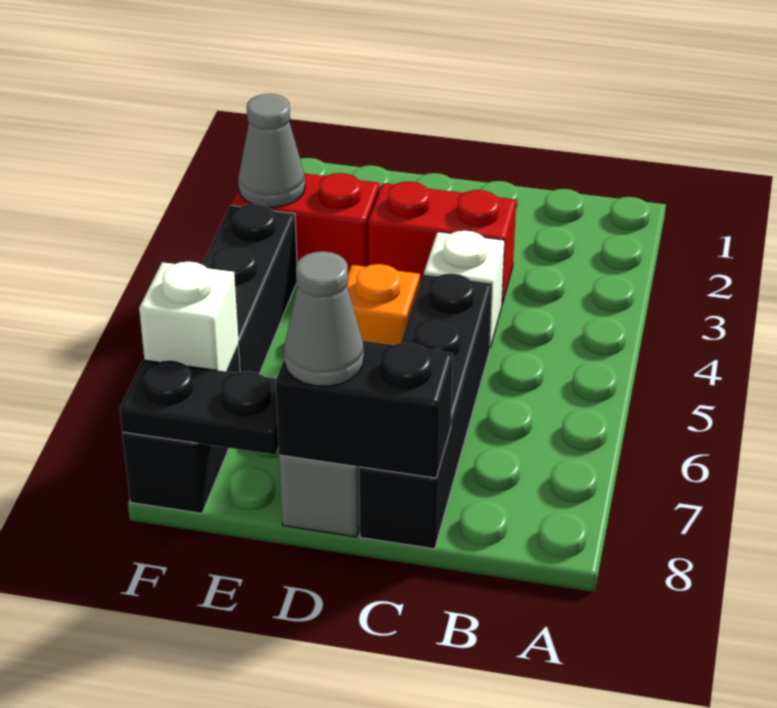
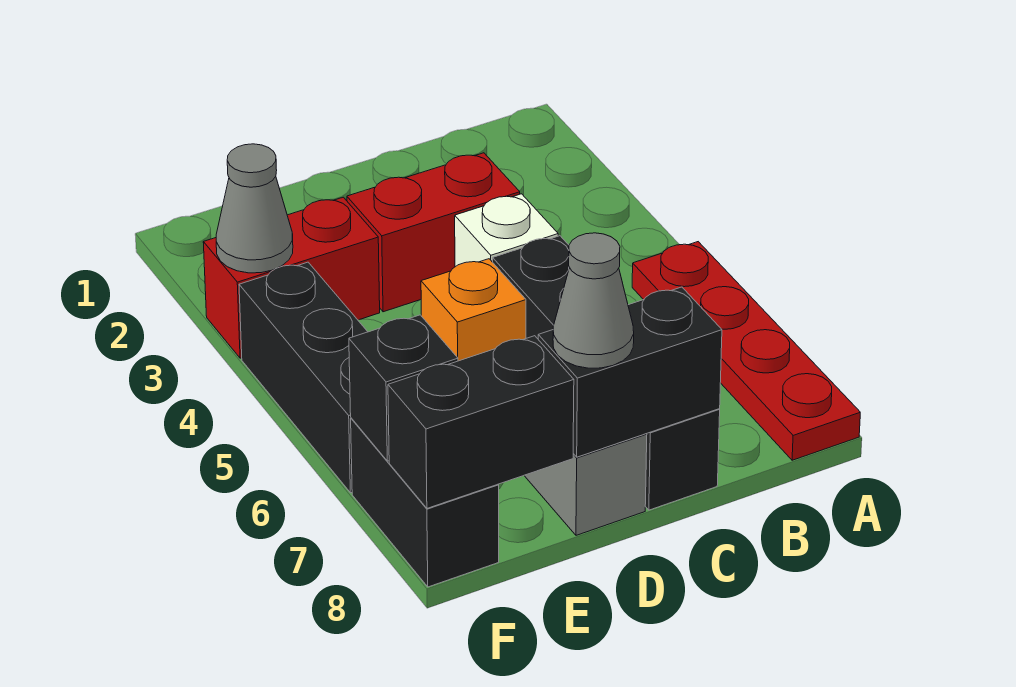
none -> red plate A5:A8 level 1
black plate E8:F8 level 2 -> black brick E8:F8 level 2
white brick F7 level 2 -> black brick F7 level 2

